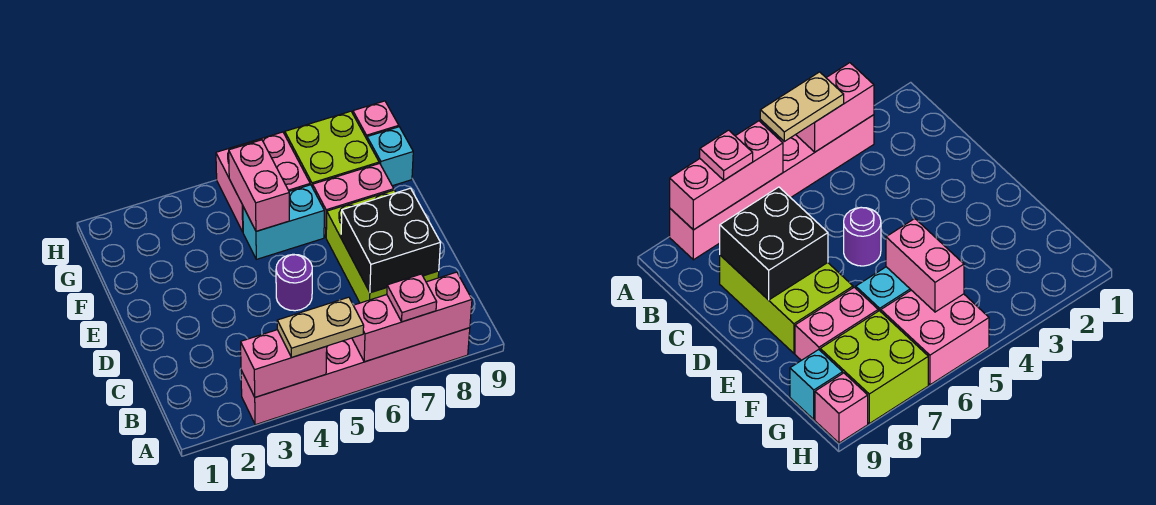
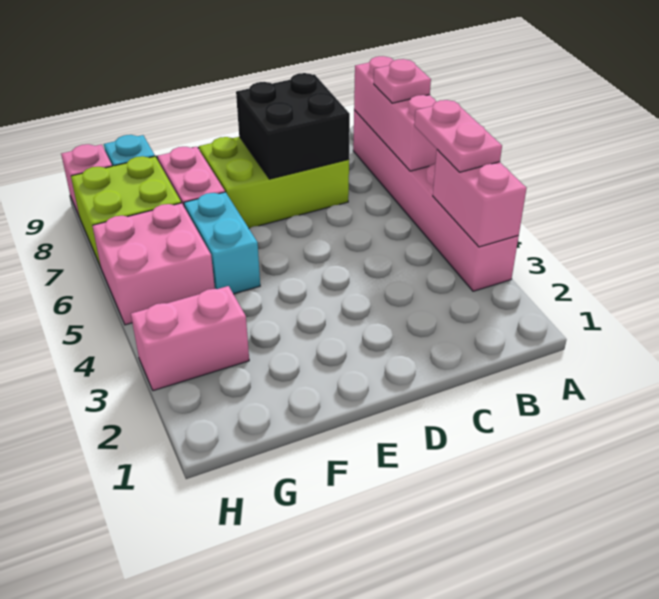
tan plate A4:A5 level 3 -> pink plate A4:A5 level 3
purple round brick D5 level 1 -> none
pink brick F5:G5 level 2 -> pink brick G3:H3 level 1

